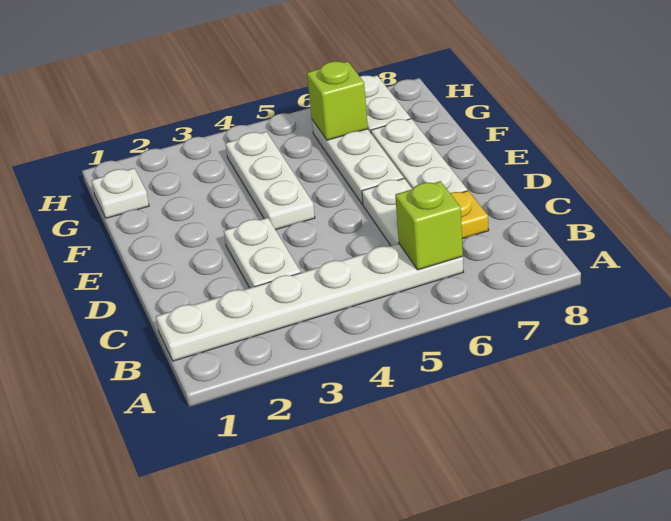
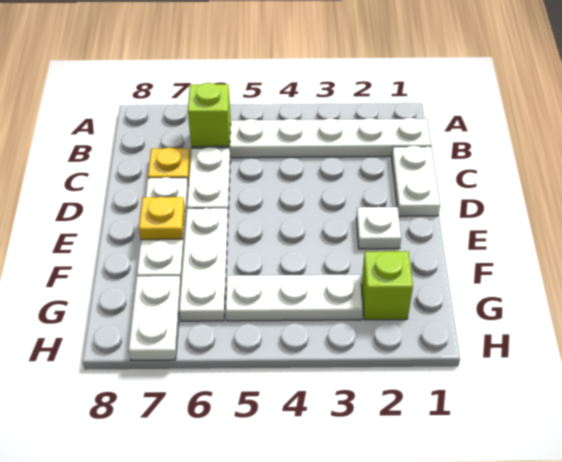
white plate C3:D3 level 1 -> white plate C1:D1 level 1
white plate E4:G4 level 1 -> white plate G3:G5 level 1
none -> yellow plate E7 level 2
white plate G1 level 1 -> white plate E2 level 1
lime brick G6 level 2 -> lime brick G2 level 1

